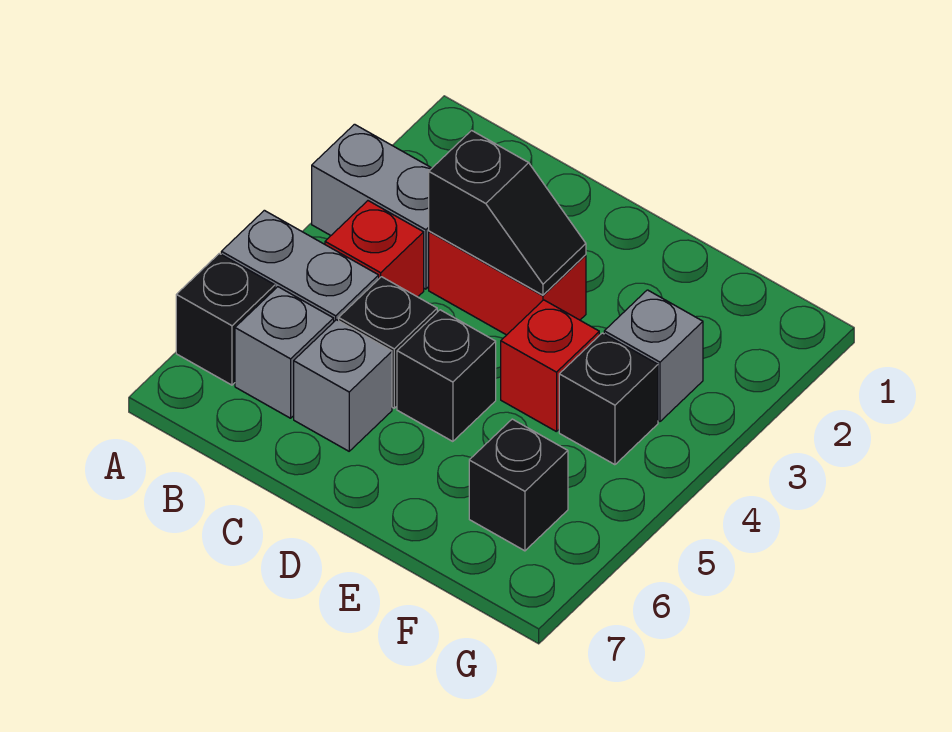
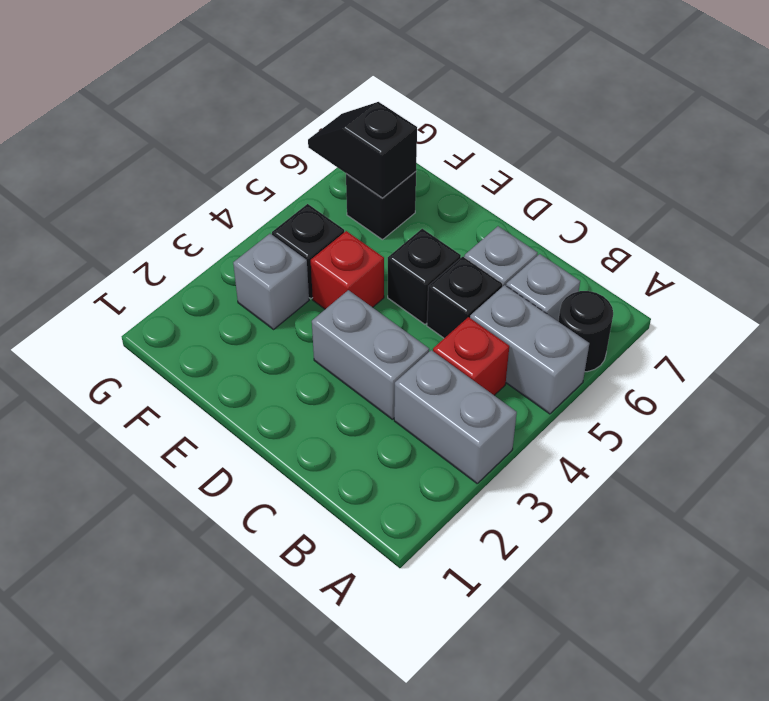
black brick A6 level 1 -> black round brick A6 level 1
red brick C3:D3 level 1 -> grey brick C3:D3 level 1
black slope C3:D3 level 2 top C -> black slope F6:G6 level 2 top F

